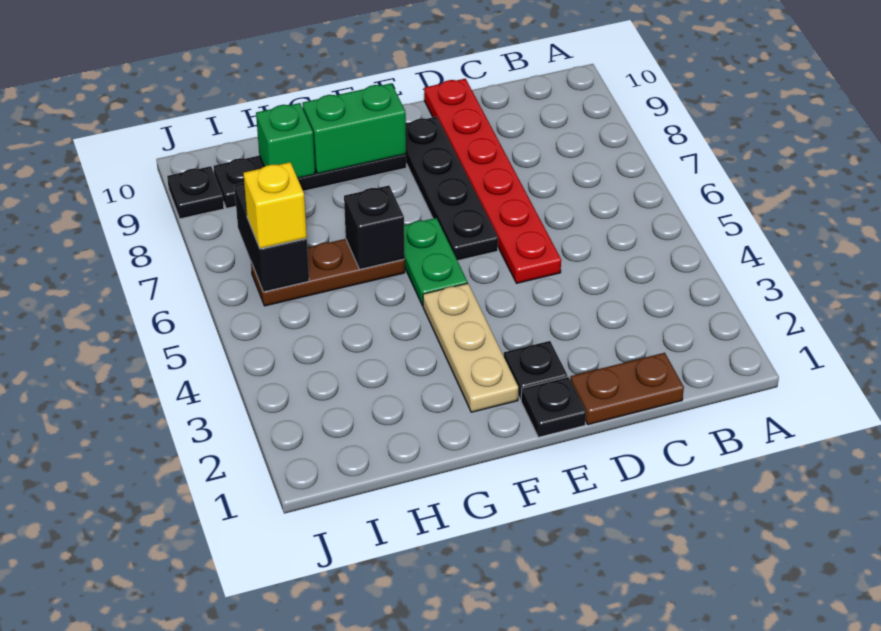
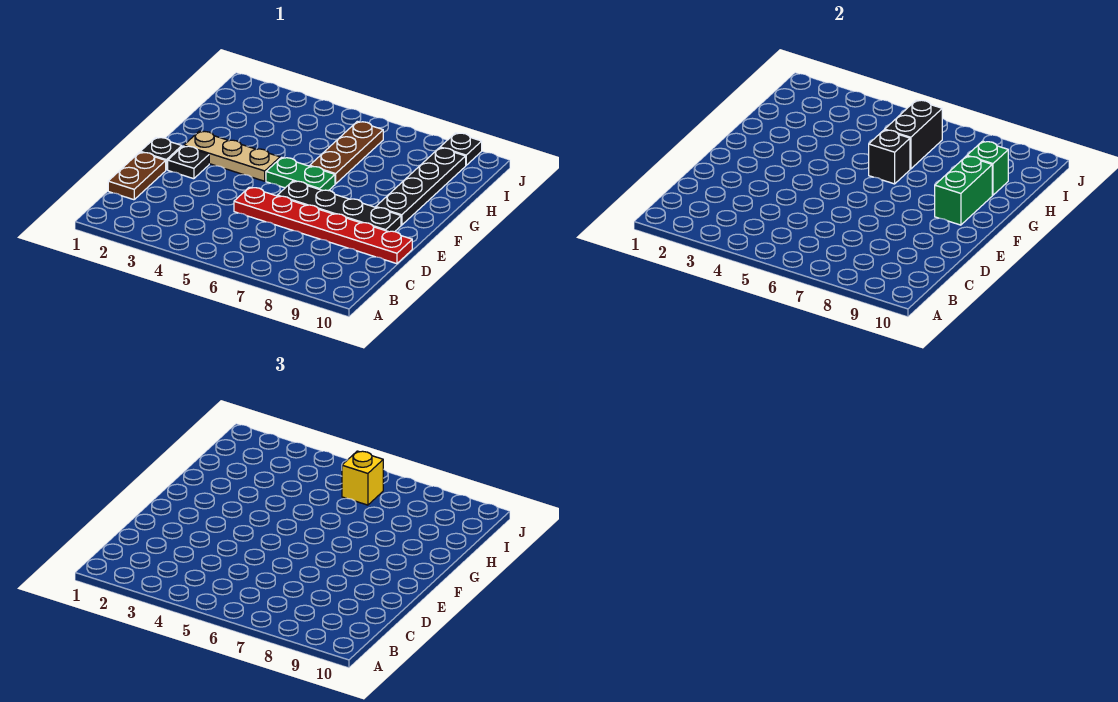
black brick I6:I7 level 2 -> black brick H6:I6 level 2

